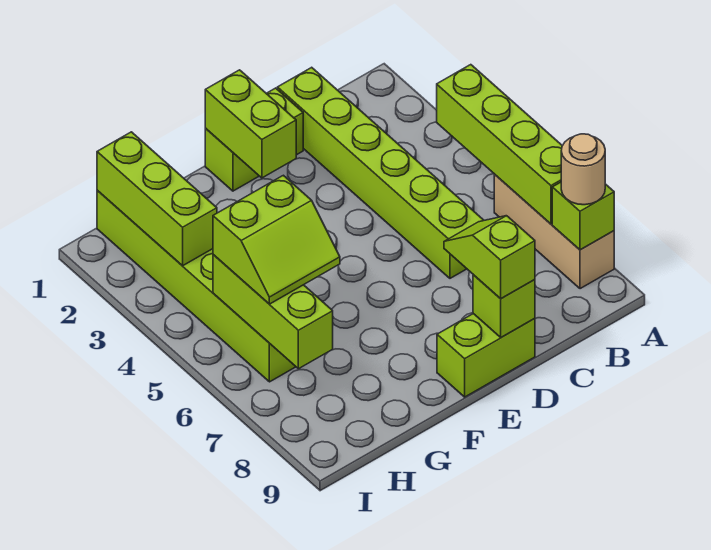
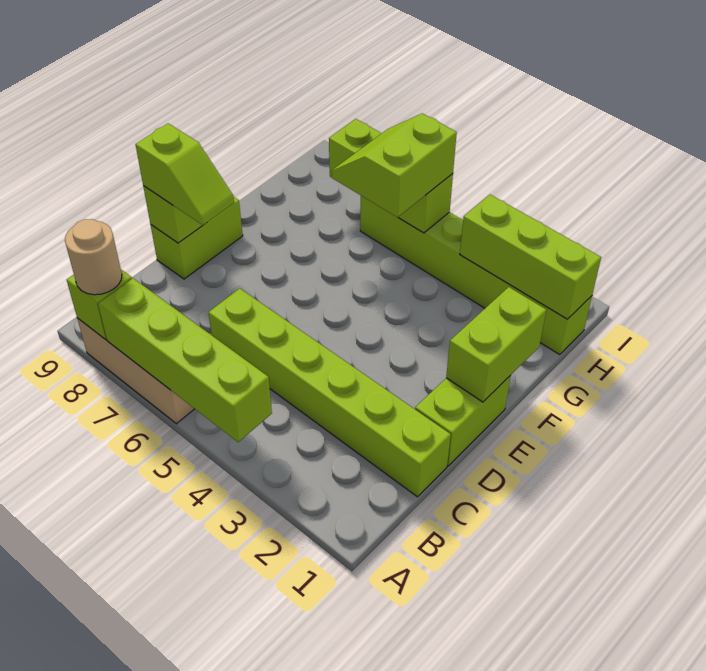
lime brick E1:E2 level 2 -> lime brick E1:F1 level 2

